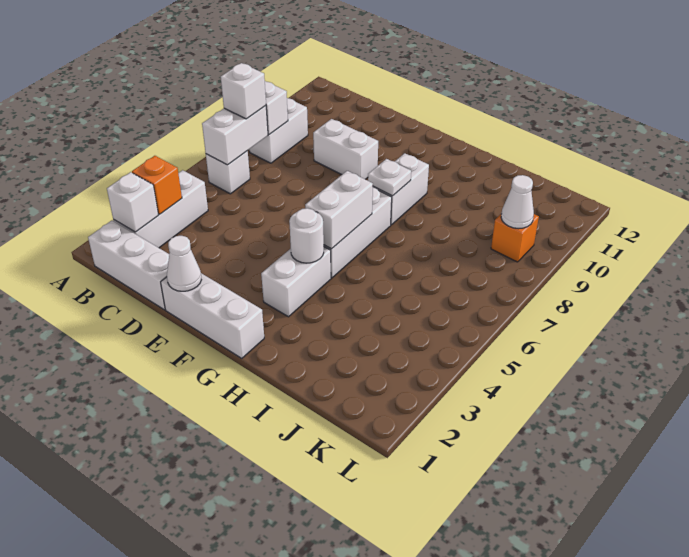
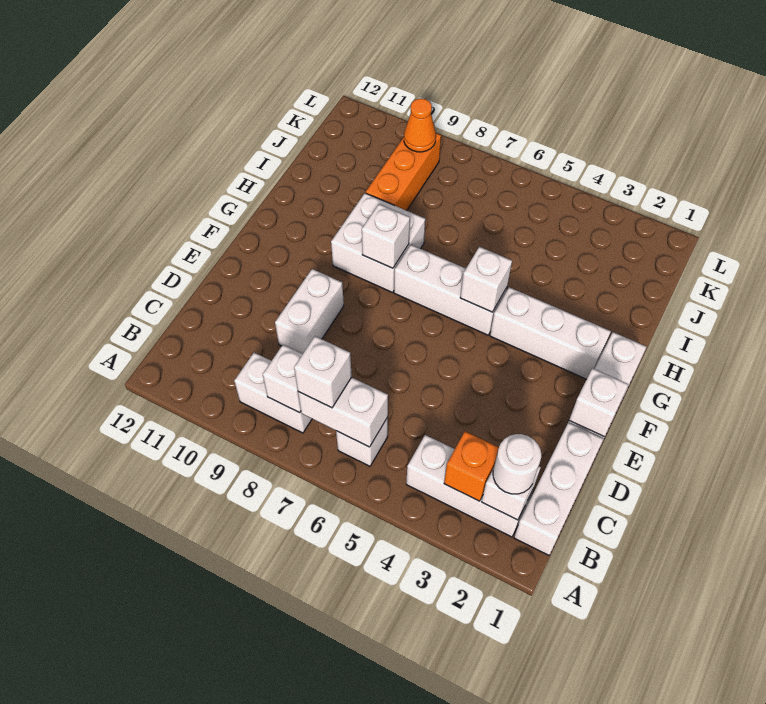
white cone E1 level 2 -> white brick E1 level 2
white brick G3:G4 level 1 -> white brick G2:G4 level 1
white round brick G4 level 2 -> white round brick B2 level 3
white brick G5:G6 level 2 -> white brick G5 level 2
white brick G8:G9 level 1 -> white brick G8:H9 level 1
white plate G8 level 2 -> white brick G8 level 2
orange brick K9 level 1 -> orange brick I9:K9 level 1
white cone K9 level 2 -> orange cone K9 level 2

